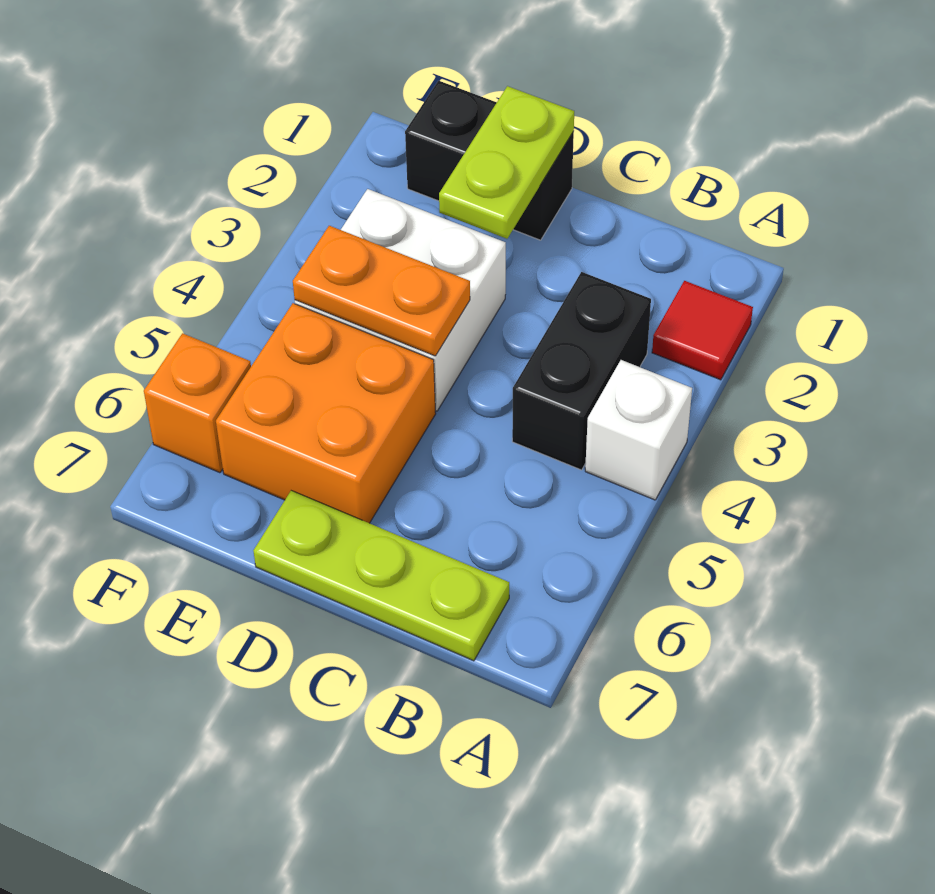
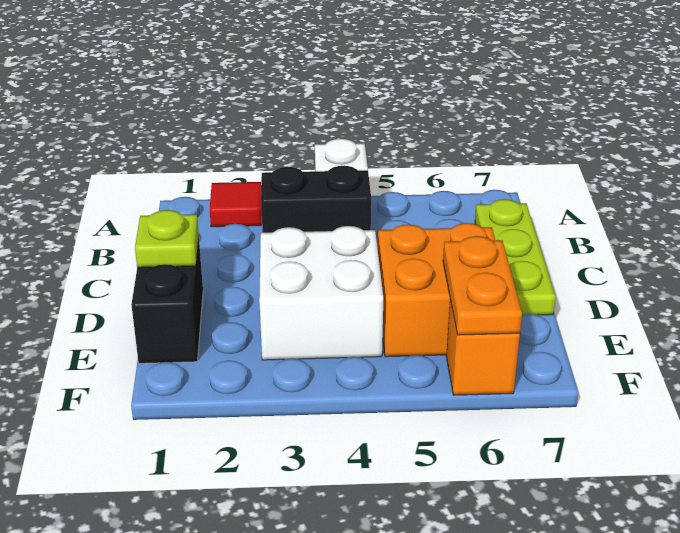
lime plate D1:D2 level 2 -> lime plate D1 level 2
orange plate D4:E4 level 2 -> orange plate E6:F6 level 2

